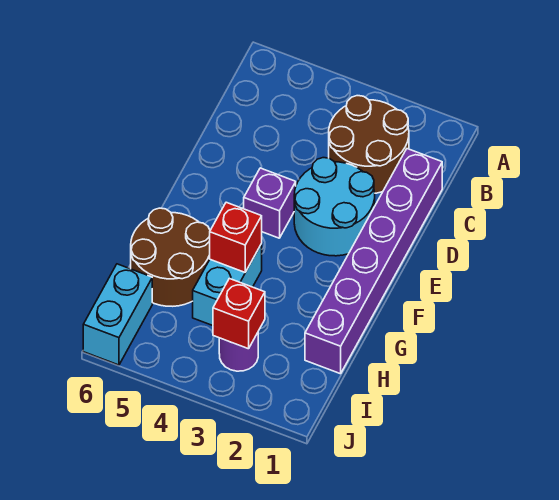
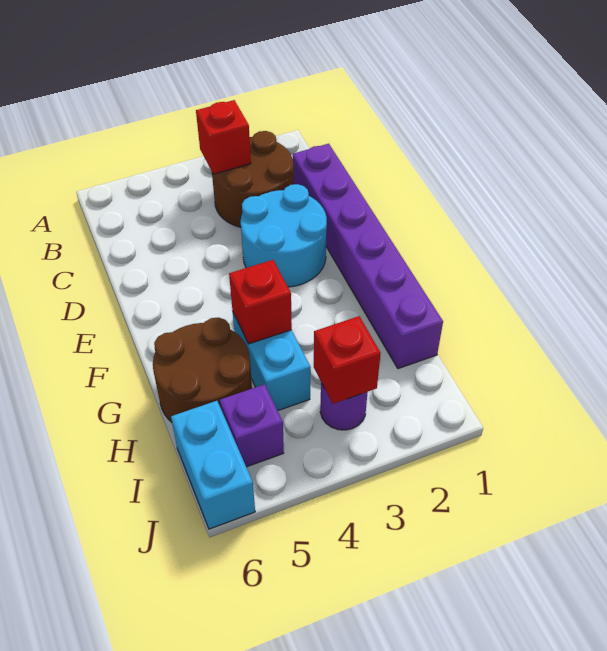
none -> red brick B3 level 2
purple brick E4 level 1 -> purple brick I5 level 1

